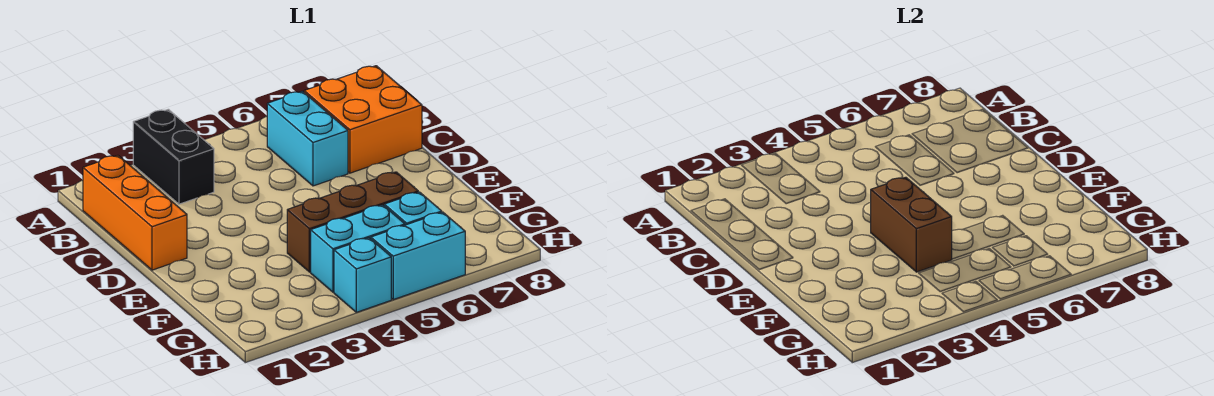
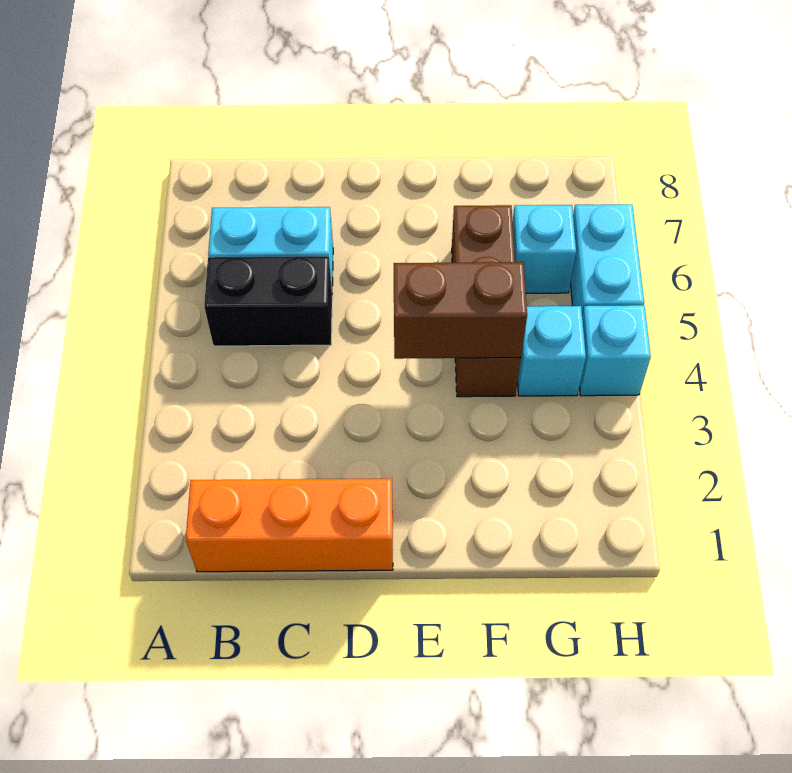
black brick A3:B3 level 1 -> black brick B5:C5 level 1
orange brick B7:C8 level 1 -> none
cyan brick G4:G5 level 1 -> cyan brick G4 level 1

